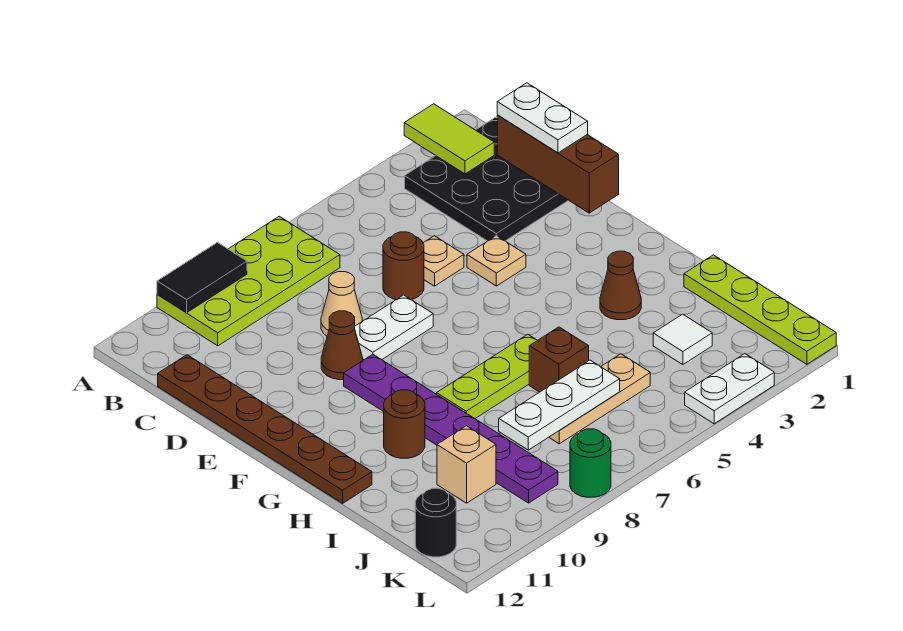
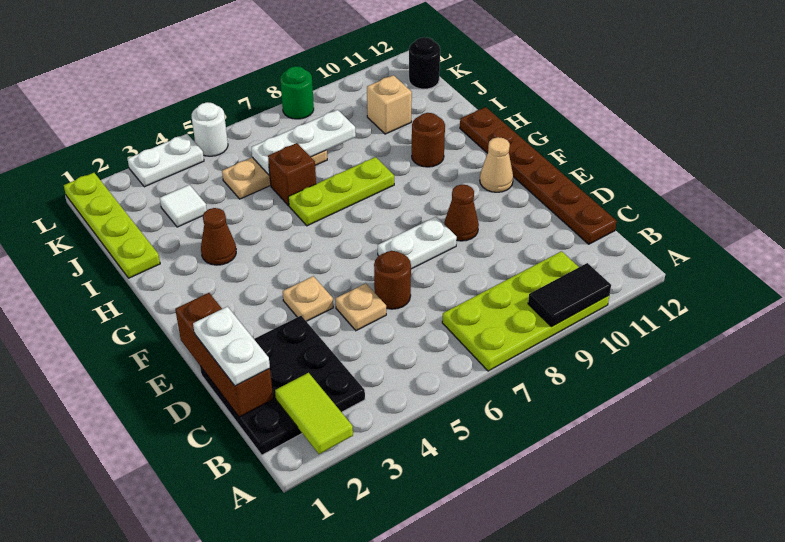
tan cone D8 level 1 -> tan cone F11 level 1
purple plate F9:K9 level 1 -> none
none -> white round brick L5 level 1

